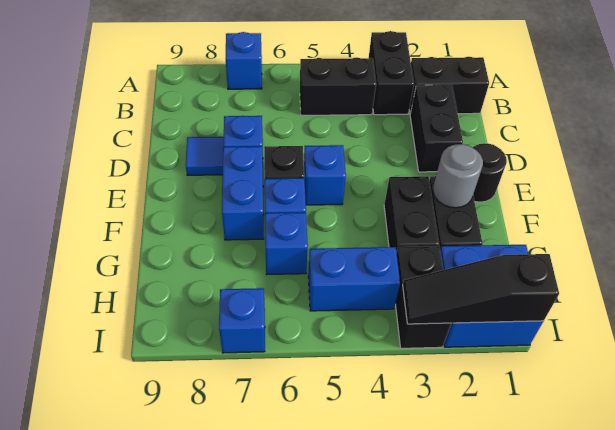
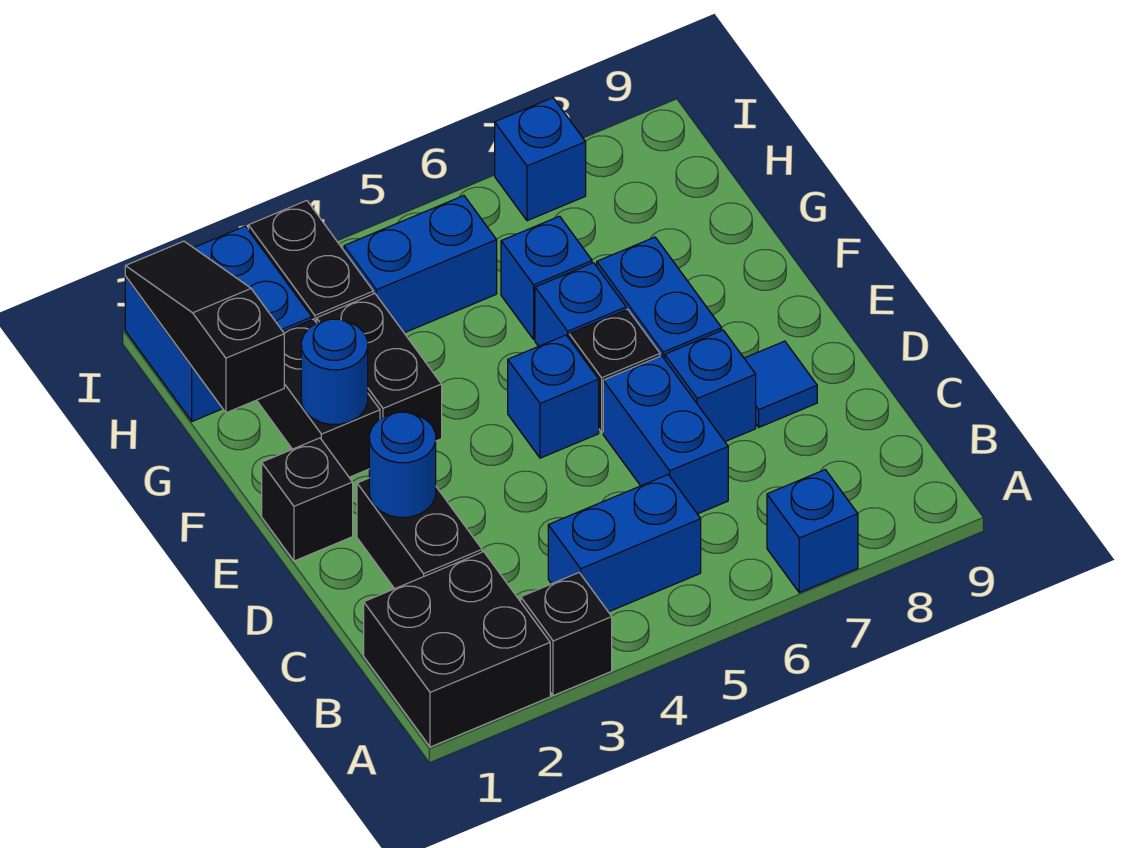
black brick A3:B3 level 1 -> black brick A3 level 1
black brick B1:B2 level 1 -> black brick A1:B2 level 1
black brick B4:B5 level 1 -> blue brick B4:B5 level 1
none -> blue brick C6:D6 level 1
none -> blue round brick D2 level 2
black round brick E1 level 1 -> black brick E1 level 1
grey round brick F2 level 2 -> blue round brick F2 level 2
black slope I1:I3 level 2 top 1 -> black slope G1:I1 level 2 top G

